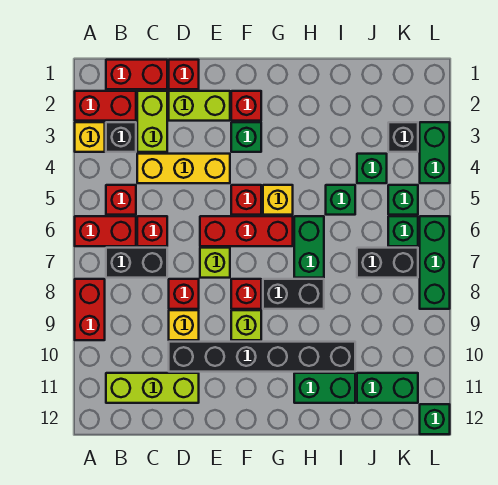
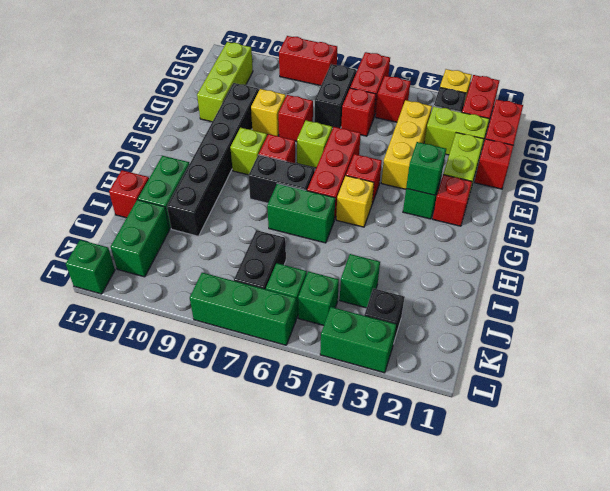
black brick G8:H8 level 1 -> black brick G7:G8 level 1
green brick I5 level 1 -> green brick F3 level 2
none -> red brick I12 level 1

